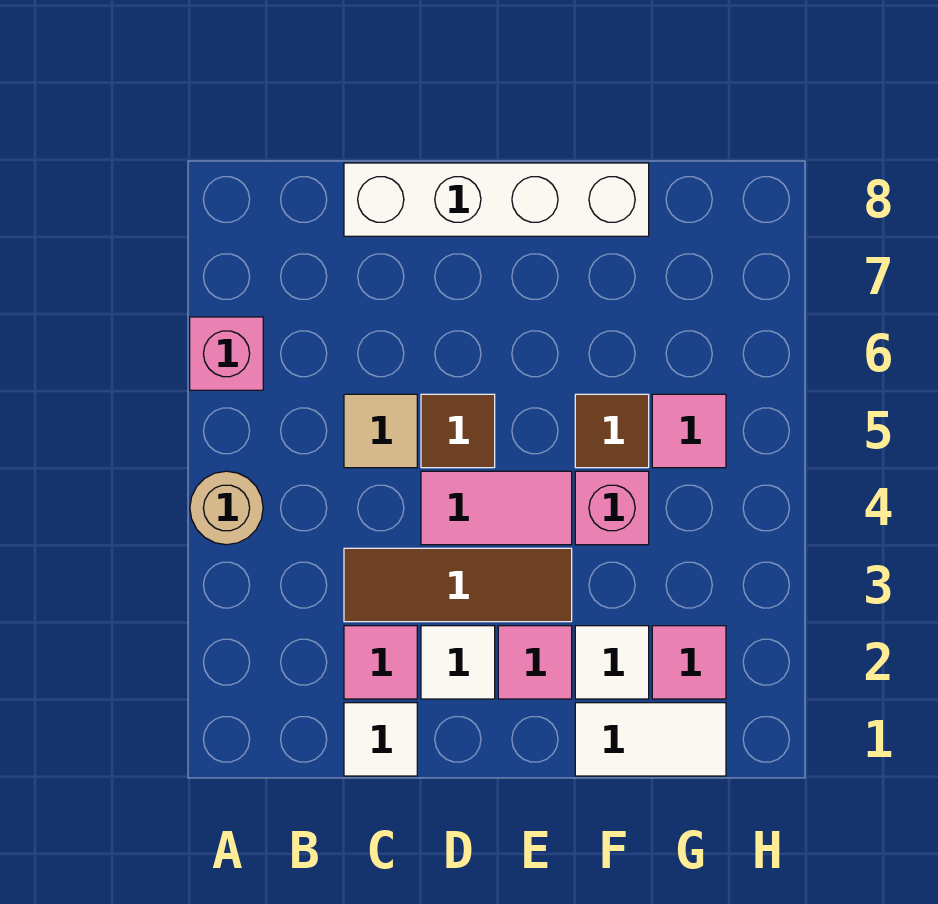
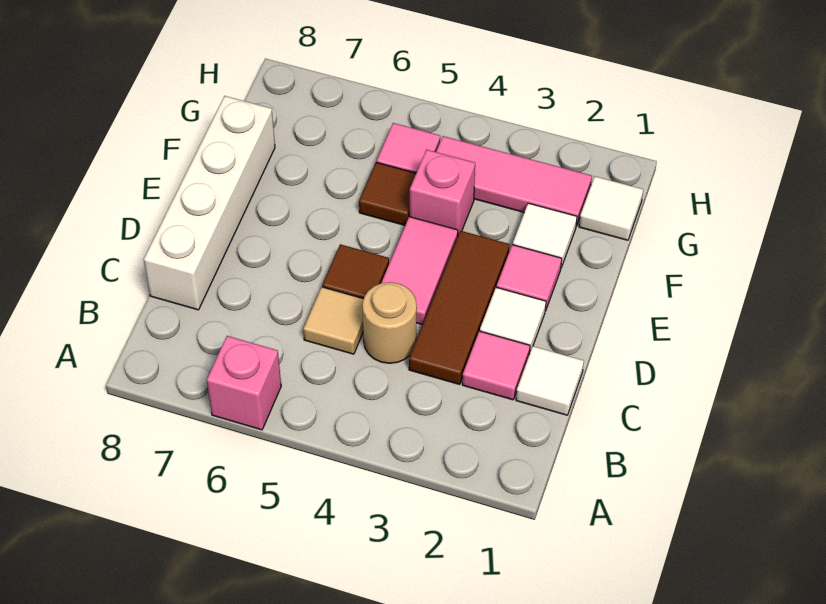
tan round brick A4 level 1 -> tan round brick C4 level 1
white tile F1:G1 level 1 -> white tile G1 level 1
pink tile G2 level 1 -> pink tile G2:G4 level 1

